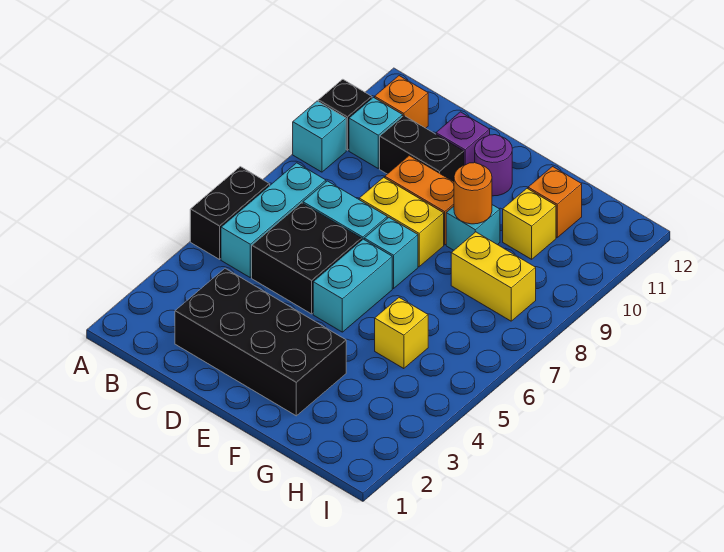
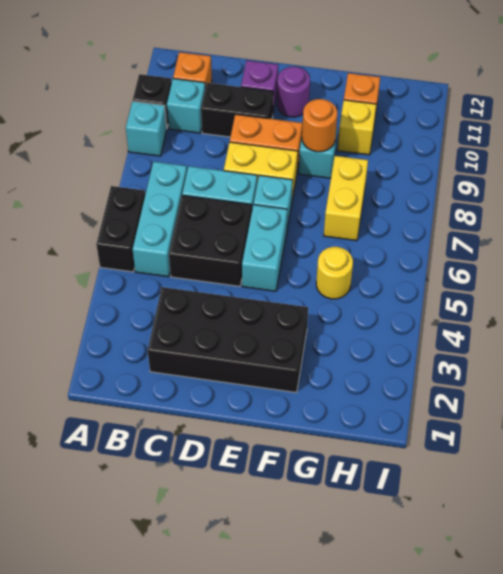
yellow brick G5 level 1 -> yellow round brick G5 level 1
yellow brick G8:H8 level 1 -> yellow brick G7:G8 level 1

